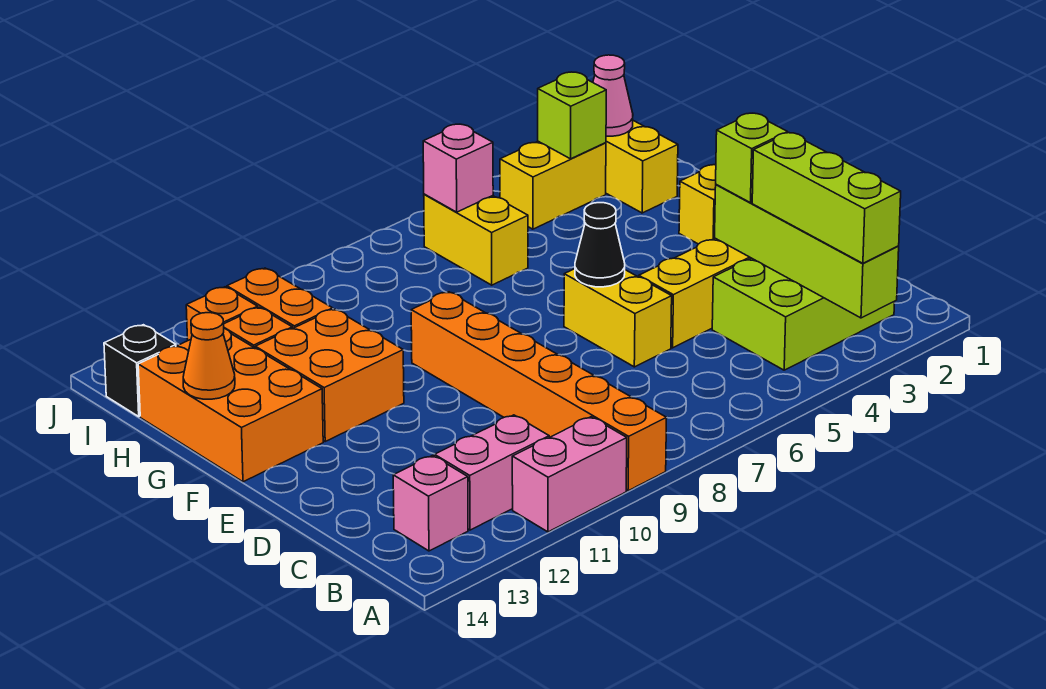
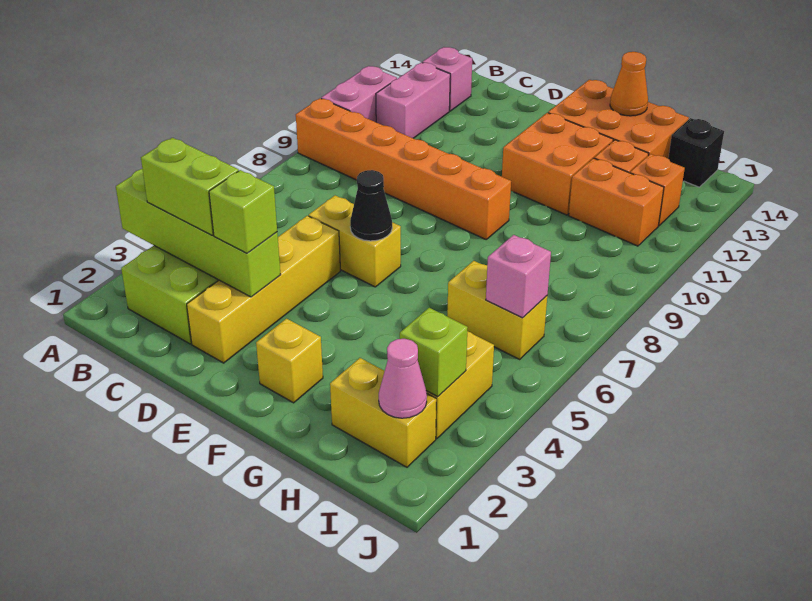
lime brick A3:C3 level 3 -> lime brick B3:C3 level 3

